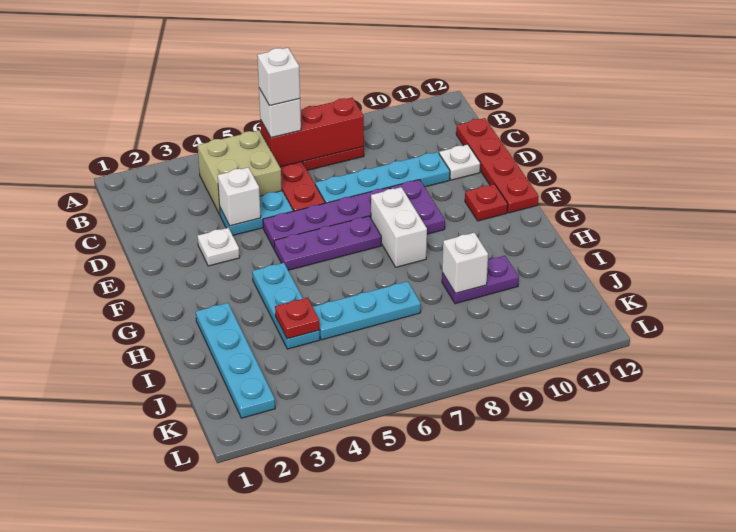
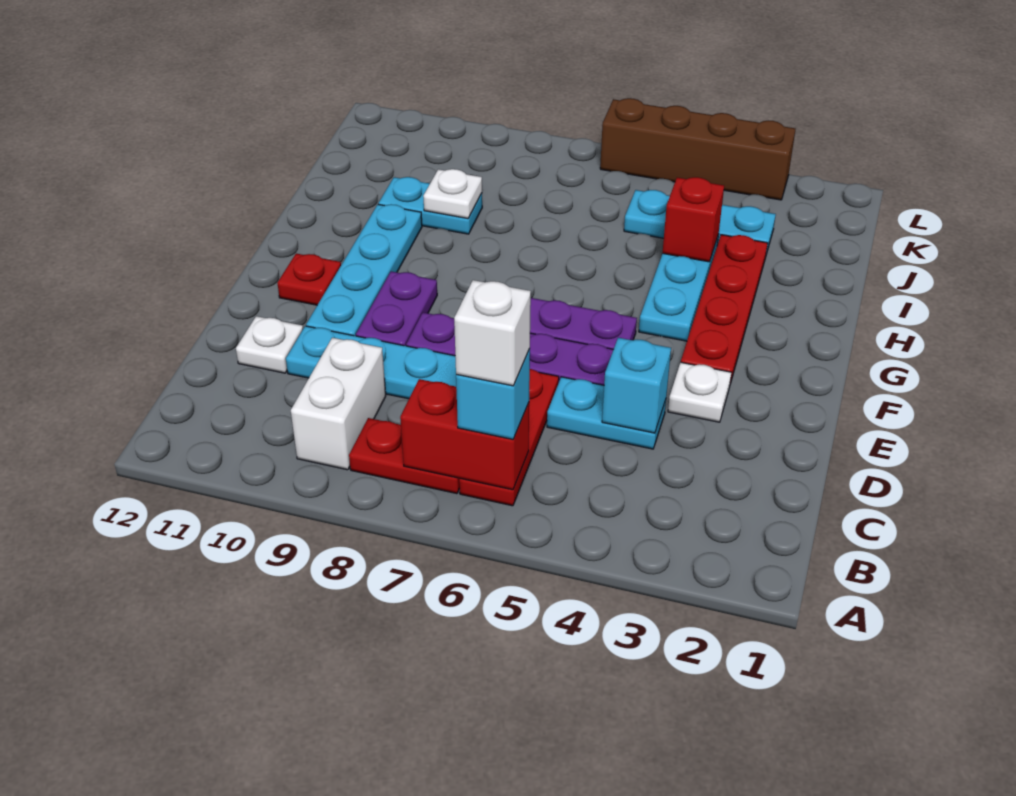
tan brick B4:C5 level 1 -> none
red brick B6:B8 level 2 -> red brick B6:B7 level 2
white brick B6 level 3 -> cyan brick B6 level 3
red plate C12:F12 level 1 -> red plate F3:I3 level 1
white brick D4 level 2 -> cyan brick D4 level 2
white brick F8:G8 level 1 -> white brick B9:C9 level 1
cyan plate H2:K2 level 1 -> cyan plate E10:H10 level 1
red plate I4 level 2 -> red brick I4 level 2
cyan plate I5:I7 level 1 -> cyan plate J3:J5 level 1
purple plate I9:I10 level 1 -> cyan plate I9:I10 level 1
white brick I9 level 2 -> white plate I9 level 2
none -> brown brick L3:L6 level 1

